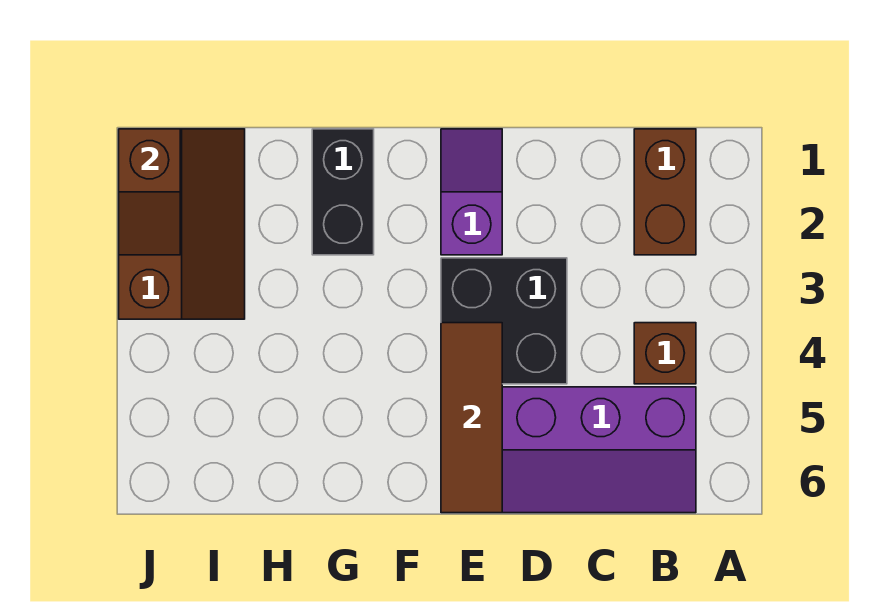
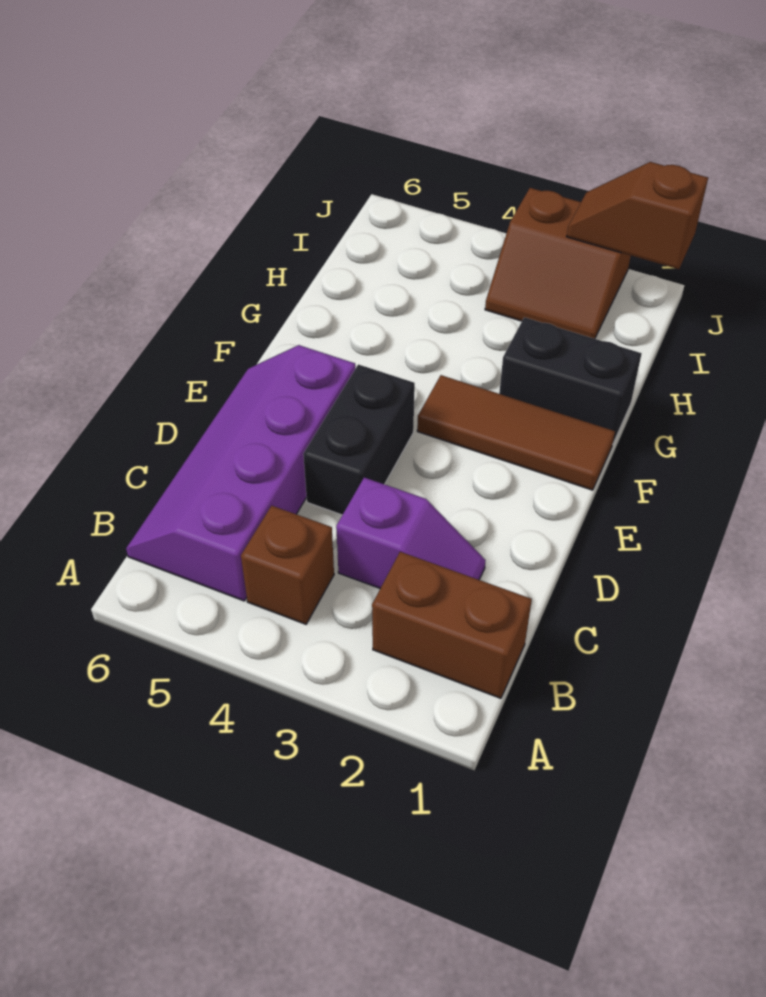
black brick D3:E4 level 1 -> black brick D4:E4 level 1
purple slope E1:E2 level 1 top 2 -> purple slope C2:C3 level 1 top 3
brown tile E4:E6 level 2 -> brown tile F1:F3 level 1
brown slope I1:J3 level 1 top J -> brown slope I2:J3 level 1 top J

